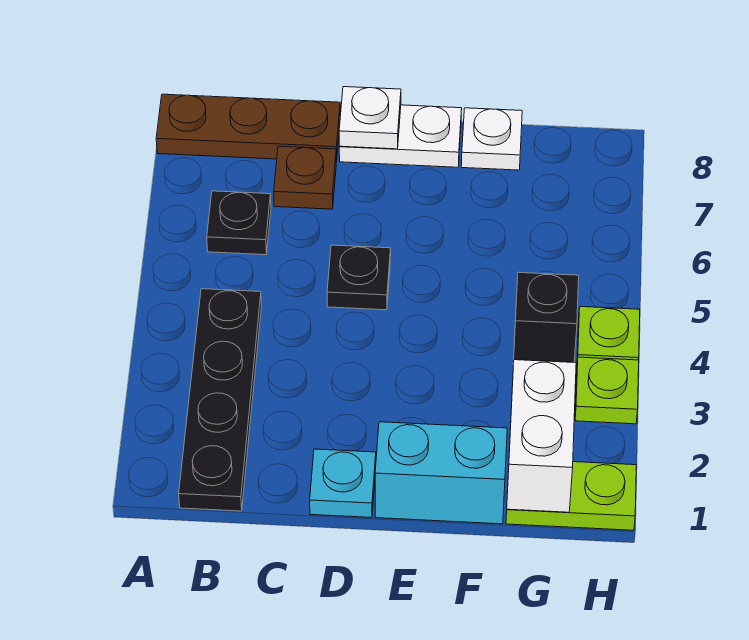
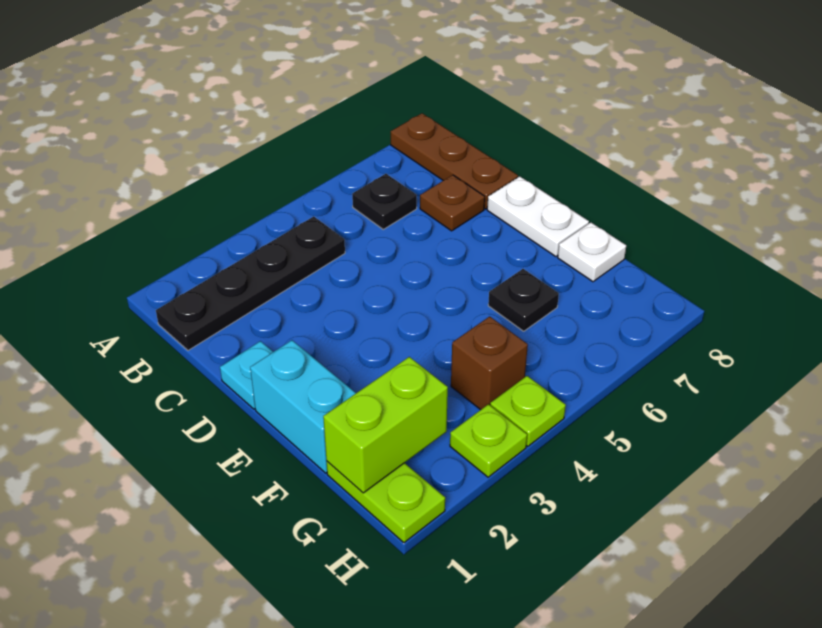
black plate D5 level 1 -> black plate F6 level 1
white plate D8 level 2 -> none
white brick G1:G2 level 2 -> lime brick G1:G2 level 2
black brick G4 level 1 -> brown brick G4 level 1

